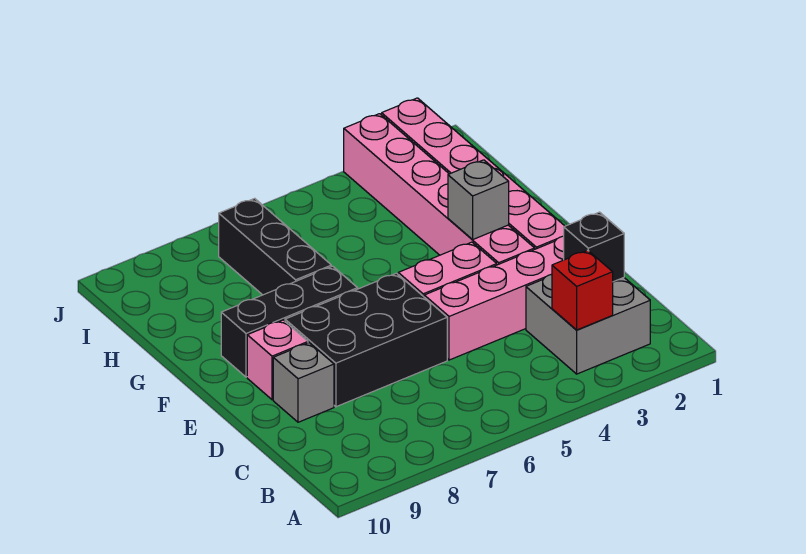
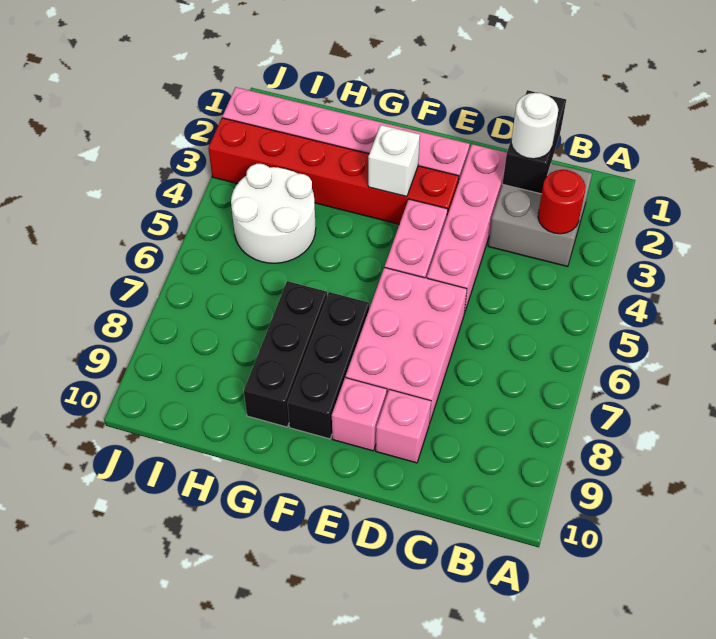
red brick B3 level 2 -> red round brick B3 level 2
black brick C2 level 2 -> black brick C1:C2 level 2
none -> white round brick C2 level 3
black brick D6:E8 level 1 -> pink brick D6:E8 level 1
grey brick D9 level 1 -> pink brick D9 level 1
pink brick E3:J3 level 1 -> red brick E3:J3 level 1
grey brick F3 level 2 -> white brick F3 level 2
black brick G7:I7 level 1 -> black brick G7:G9 level 1
none -> white round brick H4:I5 level 1

